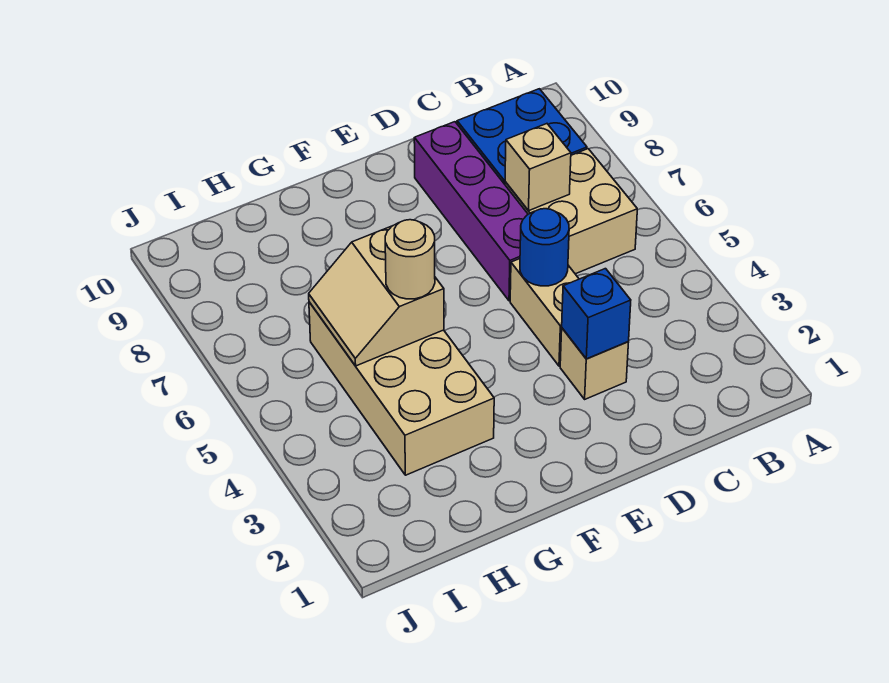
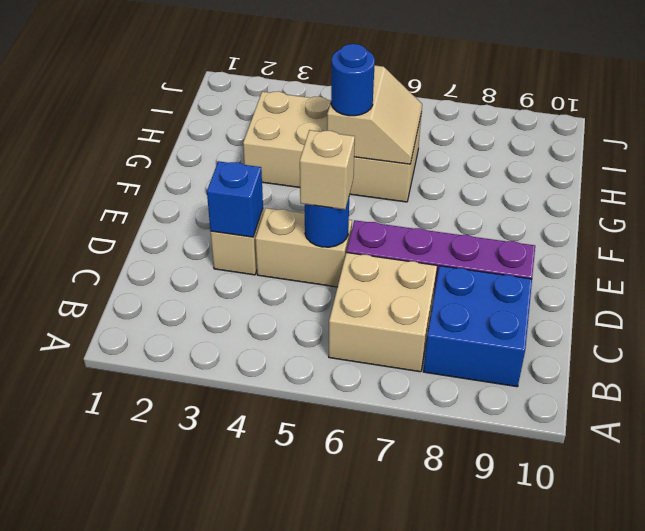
tan brick C7 level 2 -> tan brick D5 level 3
tan slope G5:H6 level 2 top G -> tan slope G5:H6 level 2 top 5
tan round brick G5 level 3 -> blue round brick G5 level 3

